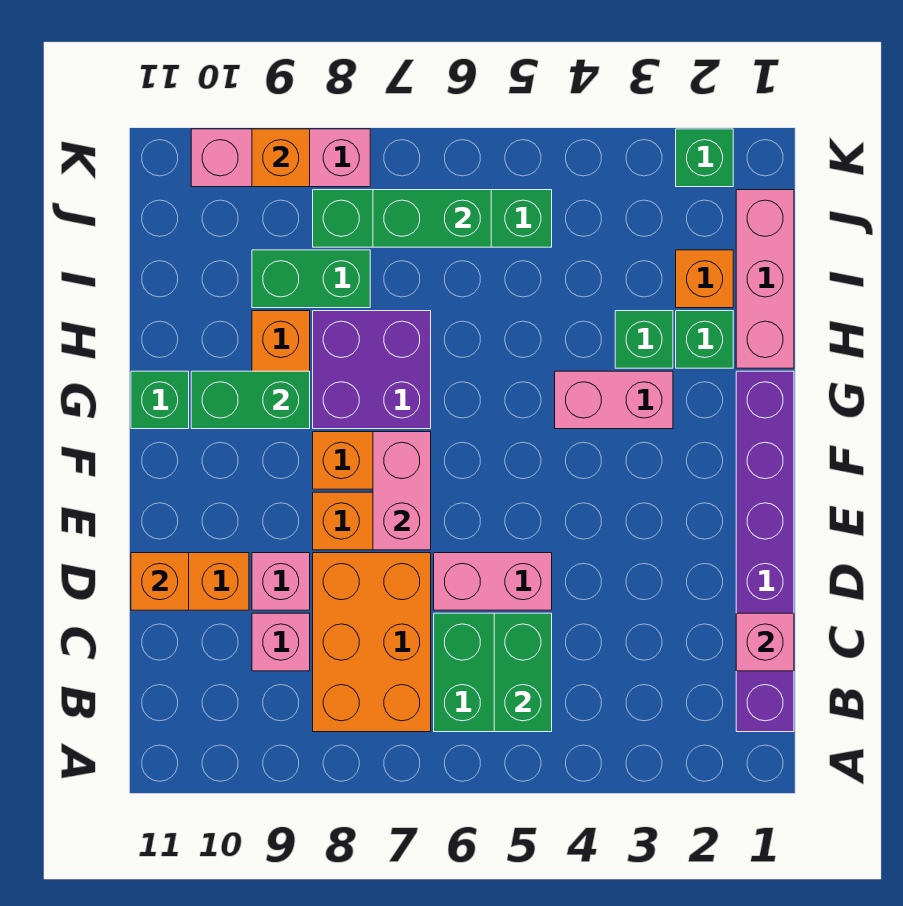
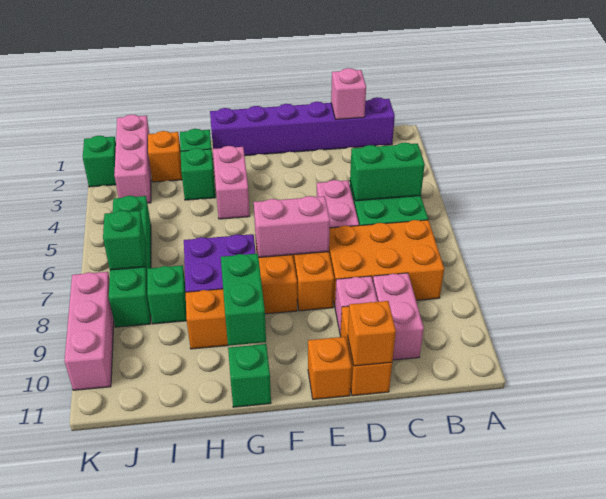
pink brick C9 level 1 -> pink brick C9:C10 level 1
pink brick H1:J1 level 1 -> pink brick J1:J3 level 1
green brick I8:I9 level 1 -> green brick I8 level 1
green brick J6:J7 level 2 -> green brick J7 level 2
orange brick K9 level 2 -> orange brick E11 level 1

